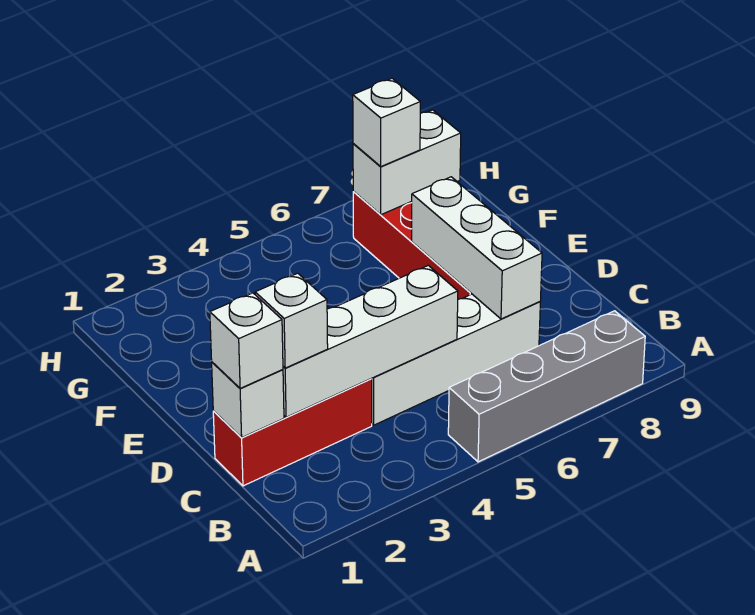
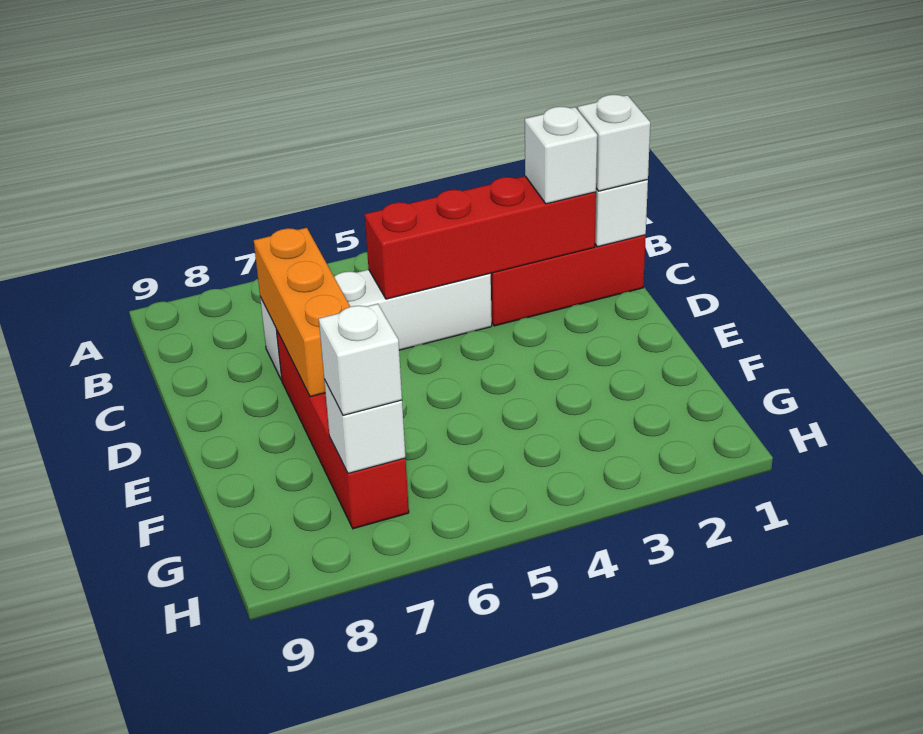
grey brick A5:A8 level 1 -> none
white brick C2:C5 level 2 -> red brick C2:C5 level 2
white brick C7:E7 level 2 -> orange brick C7:E7 level 2
white brick G7:G8 level 2 -> white brick G7 level 2

